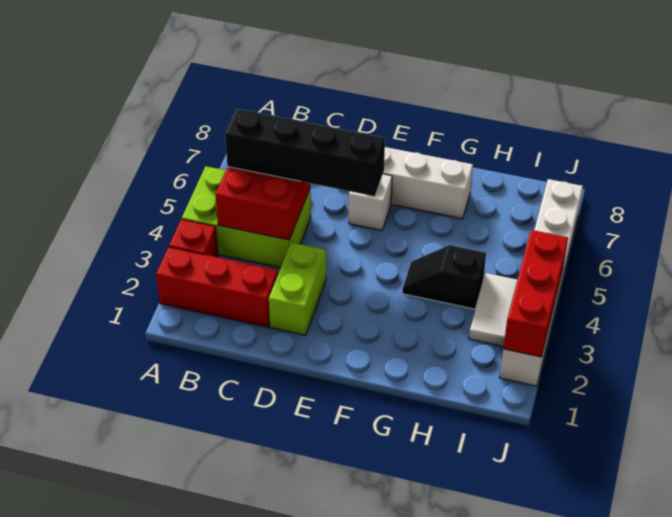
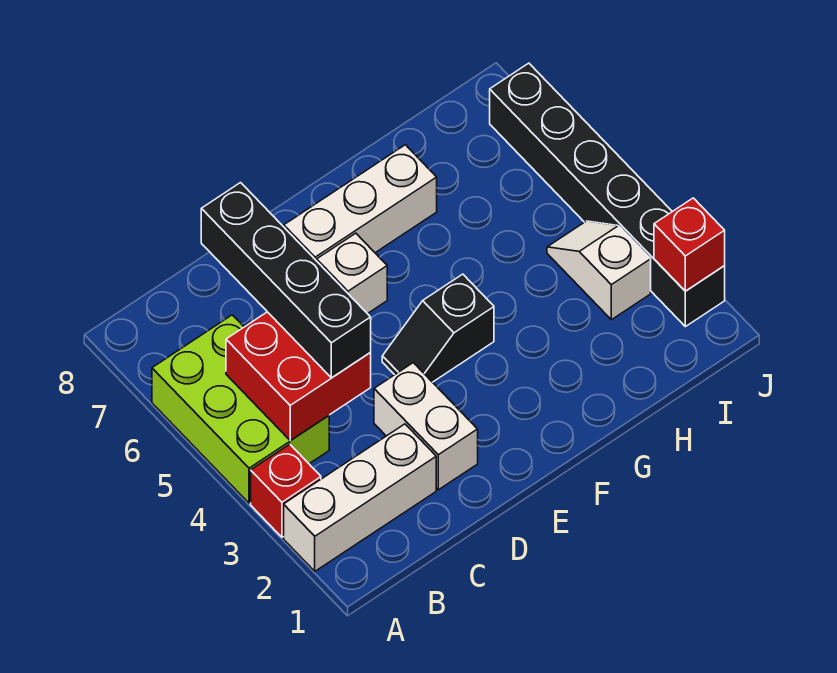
red brick A2:C2 level 1 -> white brick A2:C2 level 1
lime brick A4:C5 level 1 -> lime brick A4:B6 level 1
black brick B5:E5 level 3 -> black brick C4:C7 level 3
lime brick D2:D3 level 1 -> white brick D2:D3 level 1
black slope G4:H4 level 1 top H -> black slope E4:F4 level 1 top F
white tile I3:I4 level 1 -> white slope I3:I4 level 1 top 3
white brick J2:J7 level 1 -> black brick J2:J7 level 1
red brick J2:J4 level 2 -> red brick J2 level 2

